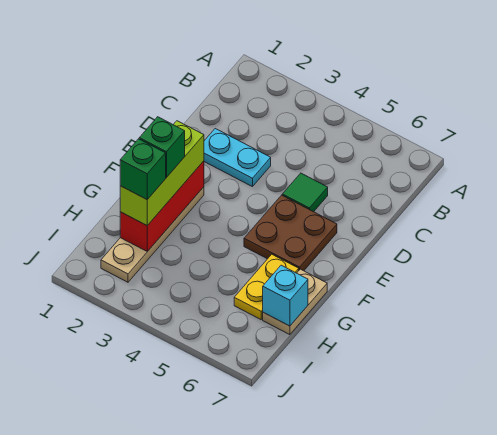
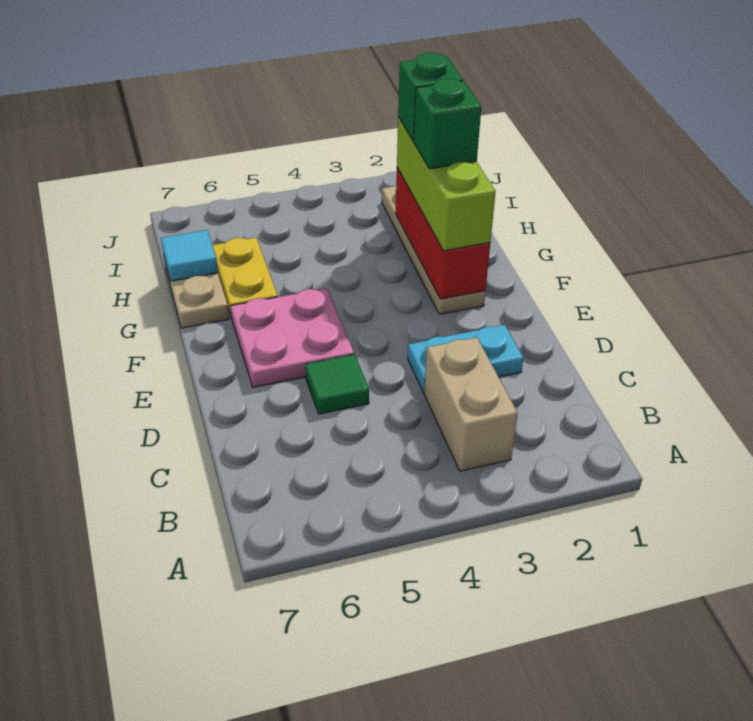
none -> tan brick B3:C3 level 1
brown plate E5:F6 level 1 -> pink plate E5:F6 level 1
cyan brick H7 level 2 -> cyan tile H7 level 2

